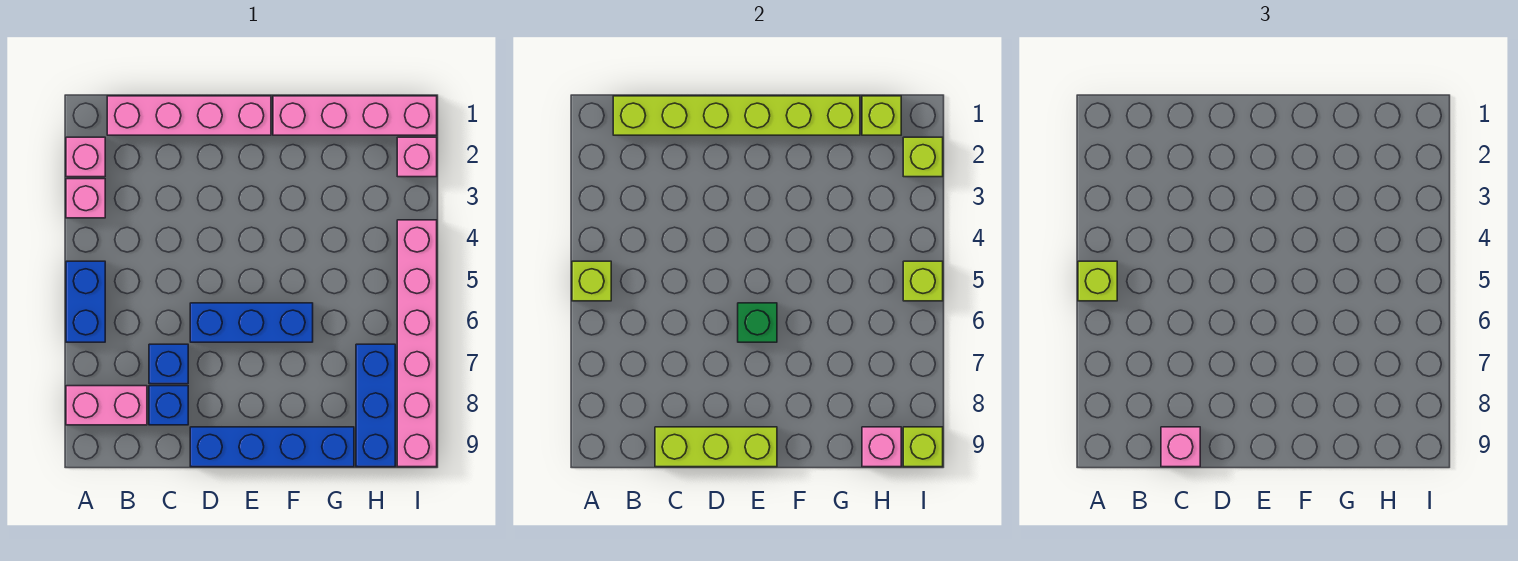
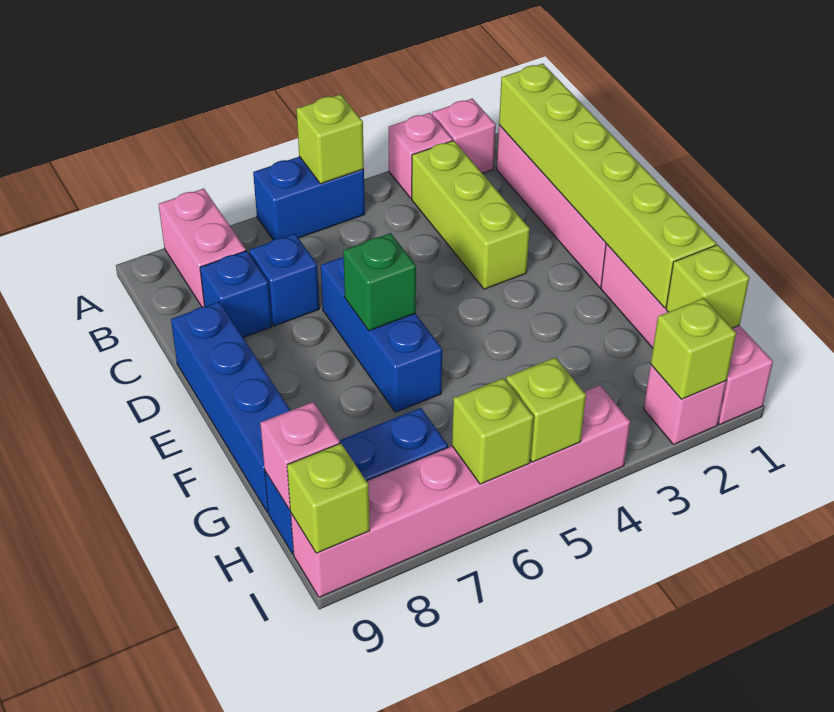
lime brick A5 level 3 -> lime brick I6 level 2
lime brick C9:E9 level 2 -> lime brick B3:D3 level 1
pink brick C9 level 3 -> none

